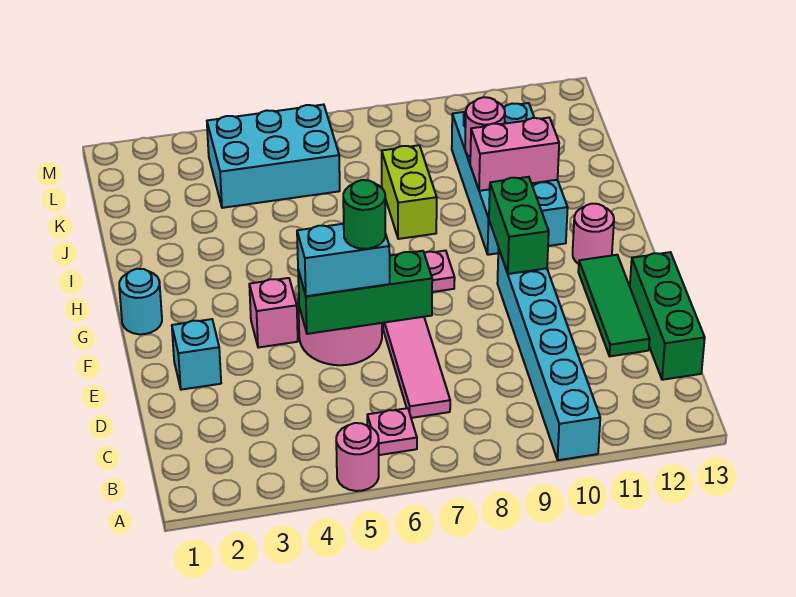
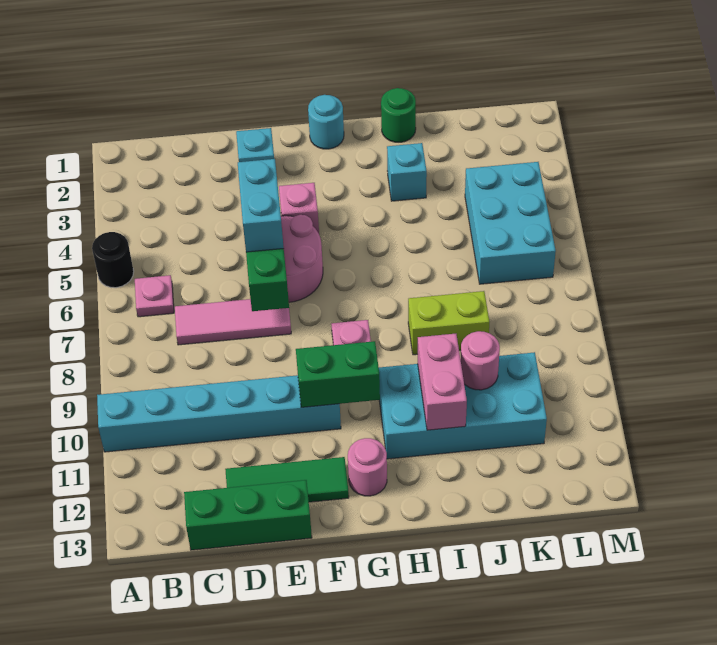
pink round brick A5 level 1 -> black round brick A5 level 1
green round brick E6 level 4 -> green round brick I1 level 1
none -> cyan brick I3 level 1

